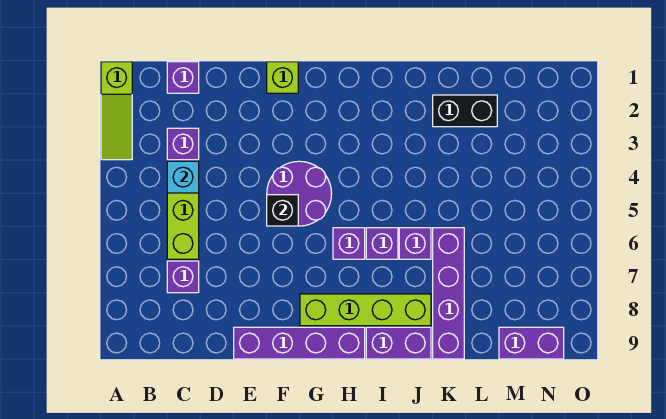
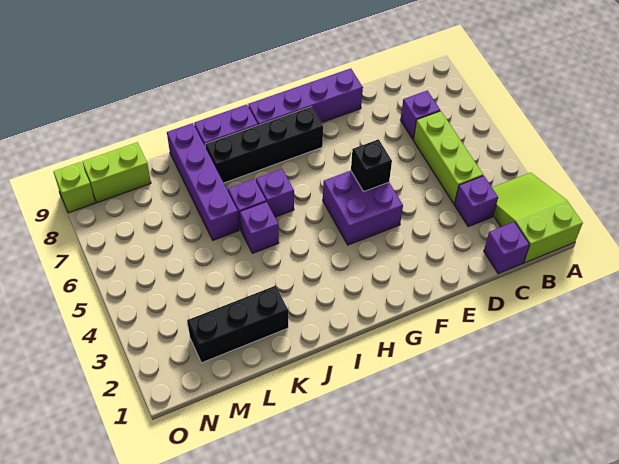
lime slope A1:A3 level 1 top 1 -> lime slope A1:B3 level 1 top 1
cyan brick C4 level 2 -> none
lime brick F1 level 1 -> lime brick O9 level 1
purple round brick F4:G5 level 1 -> purple brick F4:G5 level 1
lime brick G8:J8 level 1 -> black brick G8:J8 level 1
purple brick H6 level 1 -> purple brick J5 level 1
black brick K2:L2 level 1 -> black brick K2:M2 level 1
purple brick M9:N9 level 1 -> lime brick M9:N9 level 1

